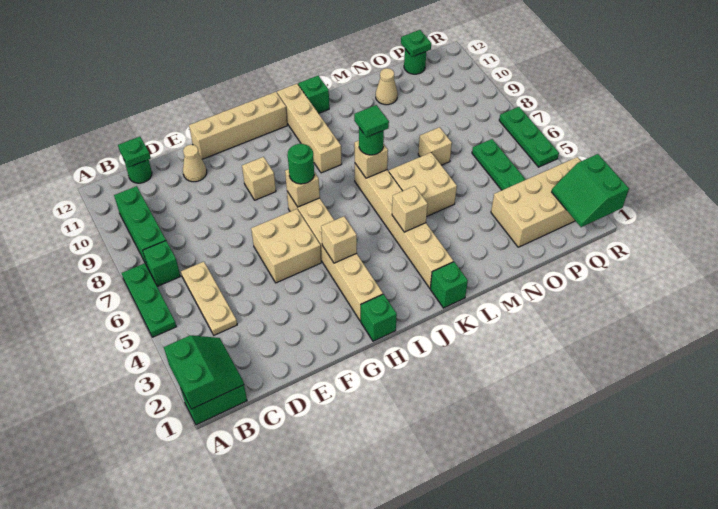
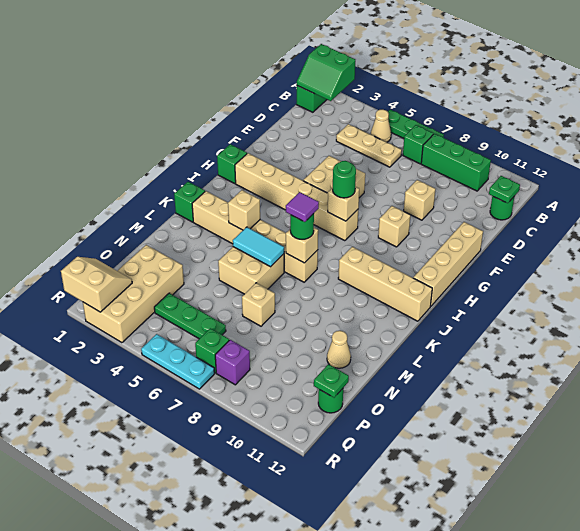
tan cone E11 level 1 -> tan cone B5 level 1
tan brick H4 level 2 -> tan brick E9 level 1
green tile K7 level 4 -> purple tile K7 level 4
green brick K12 level 1 -> green brick Q7 level 1
none -> cyan tile L5:L6 level 2
green slope Q1:R2 level 2 top R -> tan slope Q1:R2 level 2 top R
none -> purple brick Q8 level 1
green plate R5:R7 level 1 -> cyan plate R5:R7 level 1

